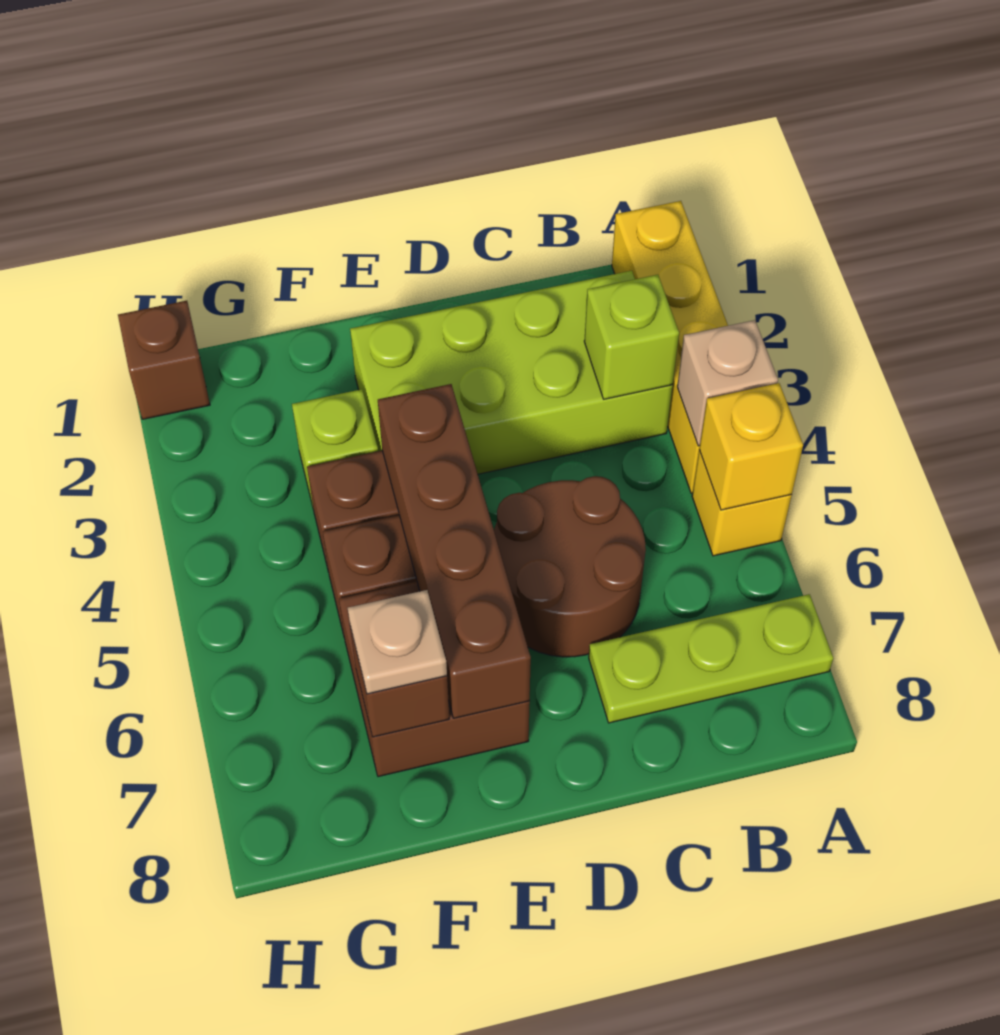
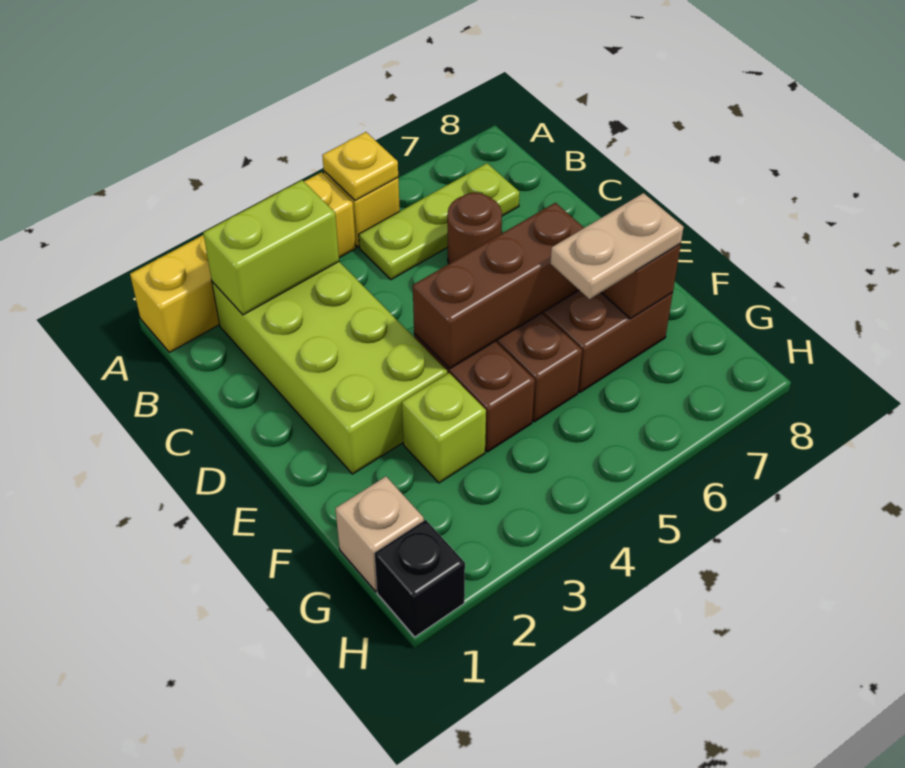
tan brick A4 level 2 -> tan brick G1 level 1
yellow brick A5 level 2 -> yellow plate A5 level 2
lime plate A7:C7 level 1 -> lime plate B5:B7 level 1
lime brick B3 level 2 -> lime brick B2:B3 level 2
brown round brick C5:D6 level 1 -> brown round brick C6 level 1
brown brick E4:E7 level 2 -> brown brick E4:E6 level 2
tan plate F7 level 3 -> tan plate F6:F7 level 3
brown brick H1 level 1 -> black brick H1 level 1

